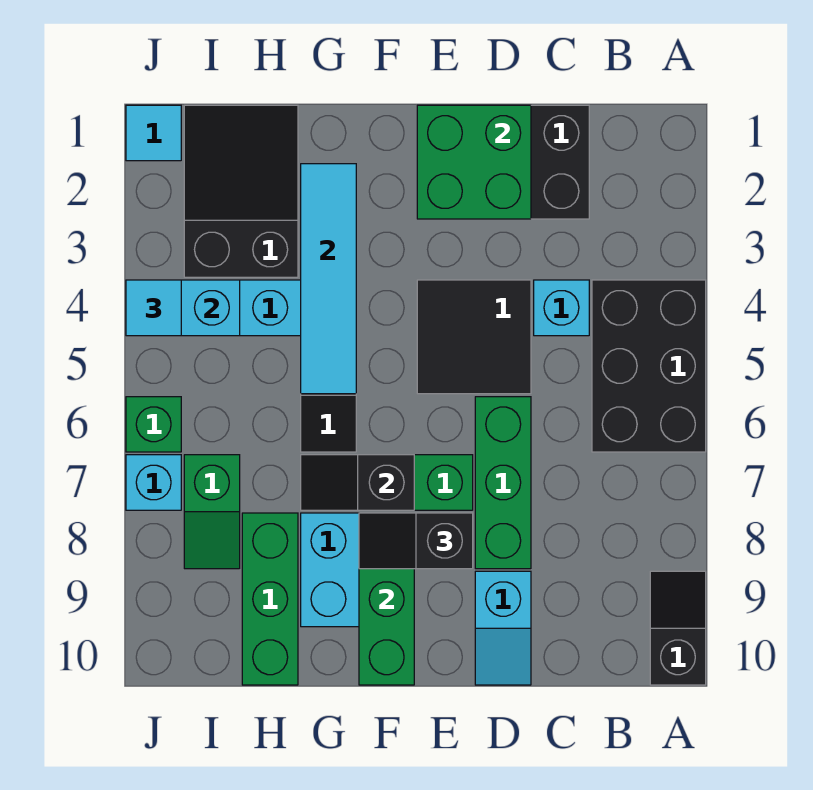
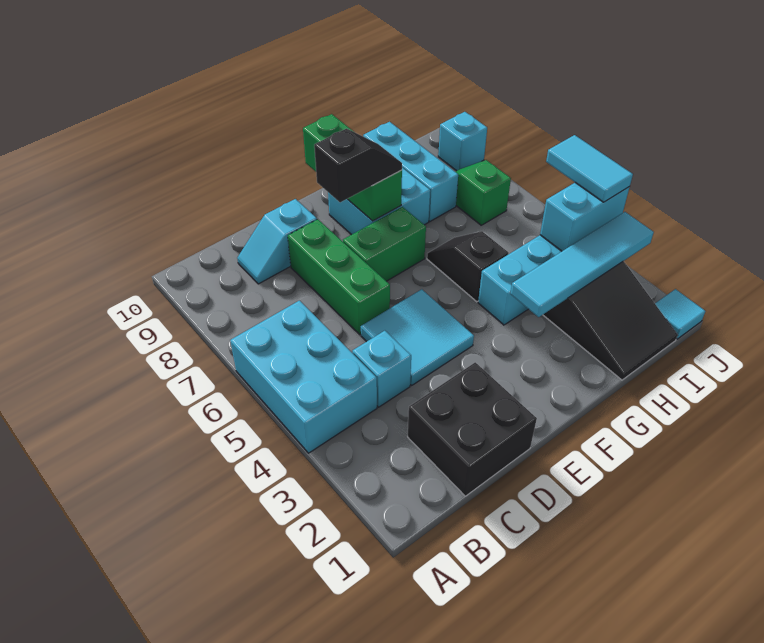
black brick A4:B6 level 1 -> cyan brick A4:B6 level 1
black slope A9:A10 level 1 top 10 -> none
green brick D1:E2 level 2 -> none
black tile D4:E5 level 1 -> cyan tile D4:E5 level 1
cyan slope D9:D10 level 1 top 9 -> cyan slope C9:D9 level 1 top D
black slope F7:G7 level 2 top F -> none
cyan tile G2:G5 level 2 -> cyan tile G3:J3 level 2
green brick H8:H10 level 1 -> cyan brick H8:H10 level 1
cyan tile J4 level 3 -> cyan tile J4:J5 level 3
green brick J6 level 1 -> none
cyan brick J7 level 1 -> cyan brick J9 level 1

